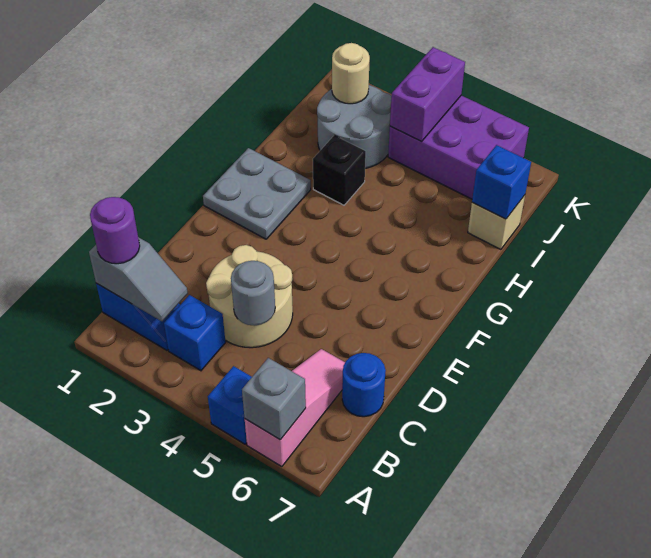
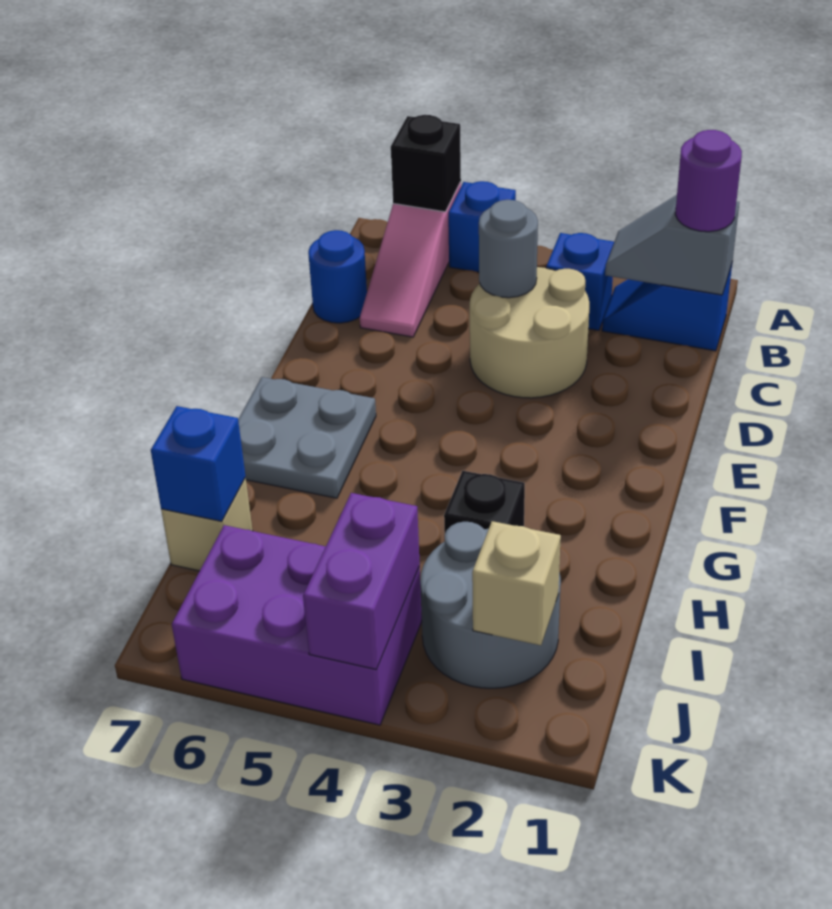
grey brick A6 level 2 -> black brick A6 level 2
grey plate F1:G2 level 1 -> grey plate F6:G7 level 1
tan round brick J2 level 2 -> tan brick J2 level 2

